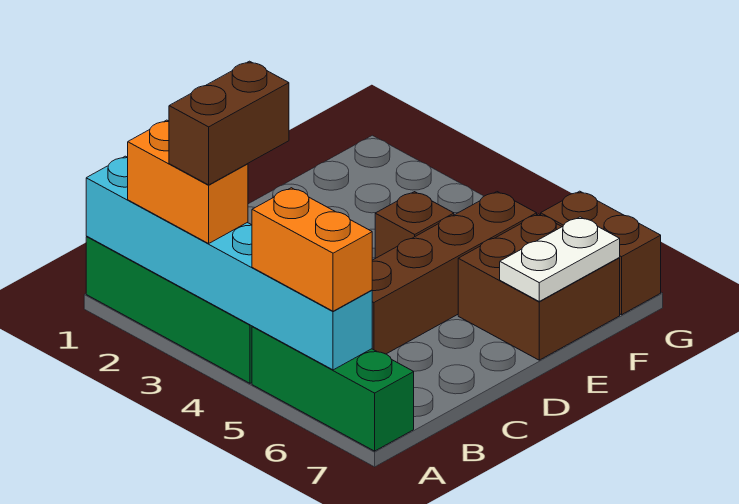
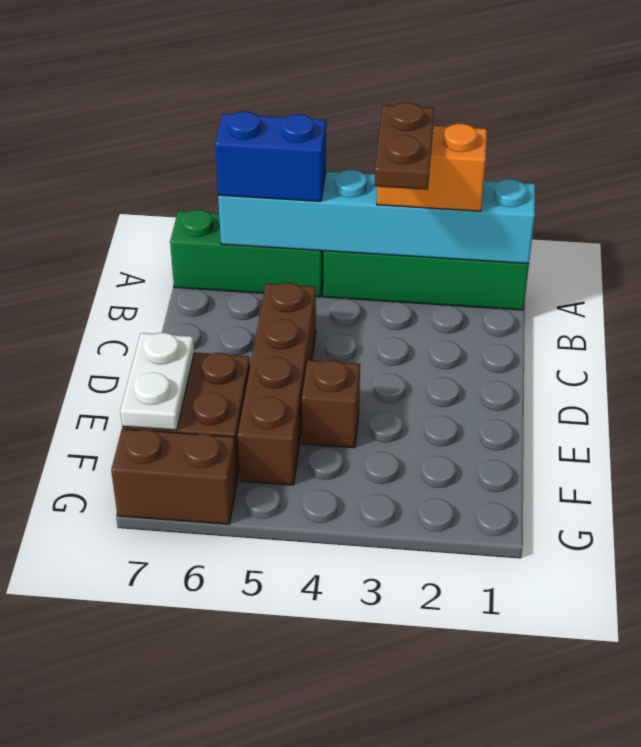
brown brick A3:B3 level 4 -> brown plate A3:B3 level 4
orange brick A5:A6 level 3 -> blue brick A5:A6 level 3

